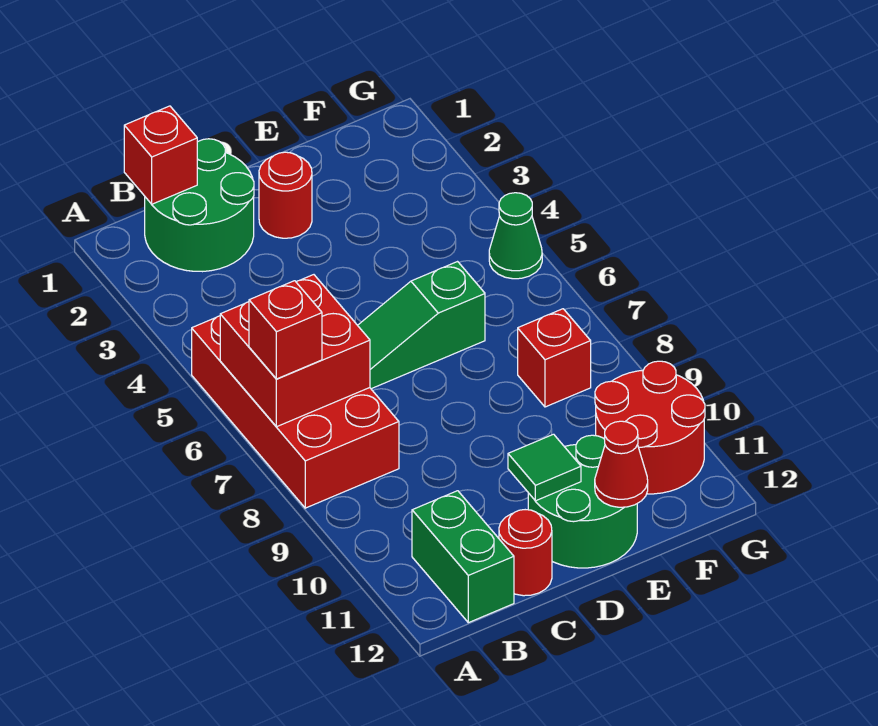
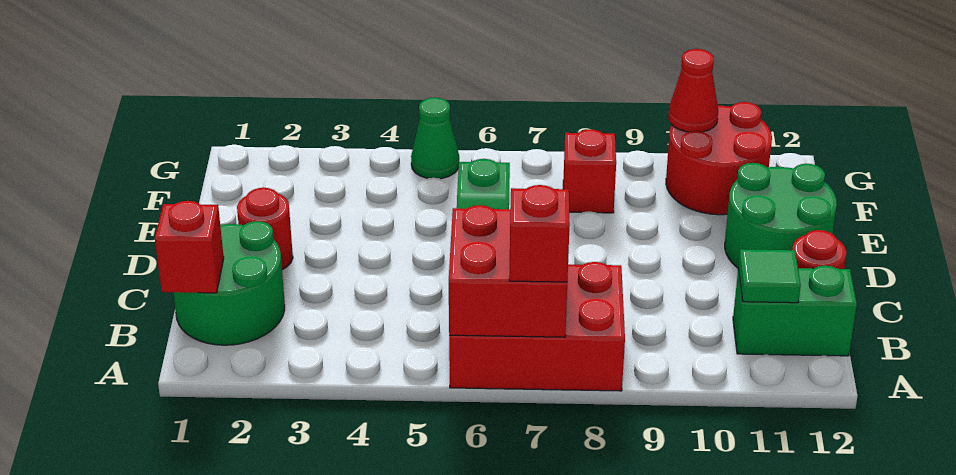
red brick A5:B8 level 1 -> red brick A6:B8 level 1
green tile D11 level 2 -> green tile B11 level 2
red cone E12 level 2 -> red cone G10 level 2

